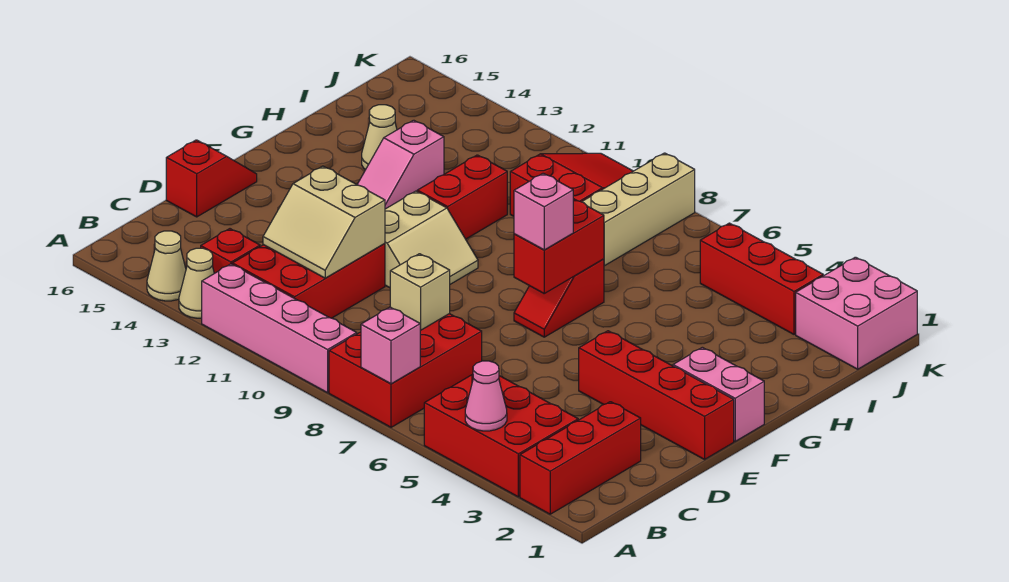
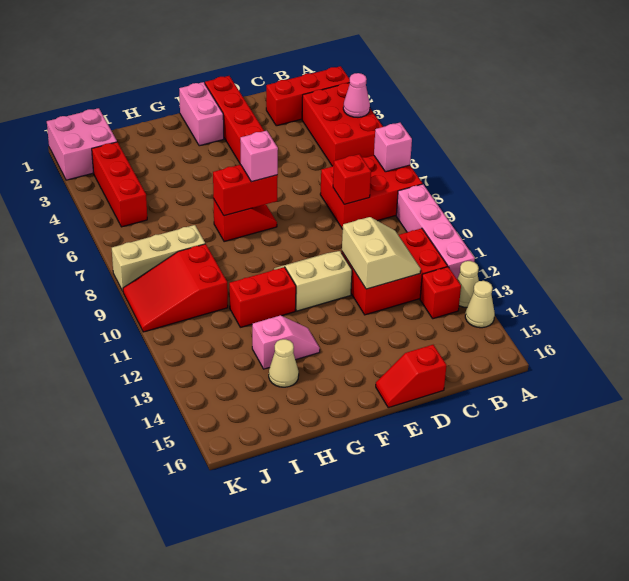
tan brick C8 level 2 -> red brick C8 level 2

